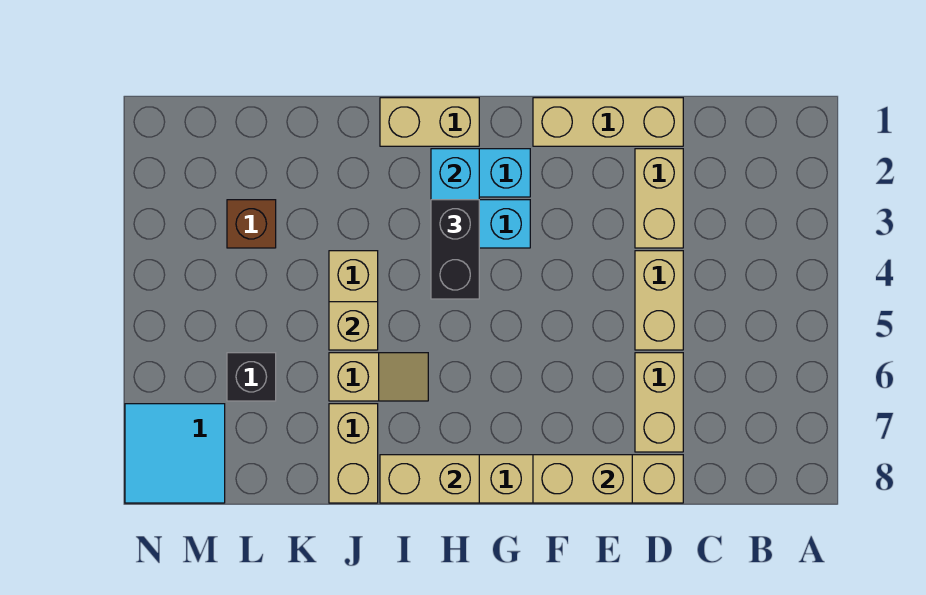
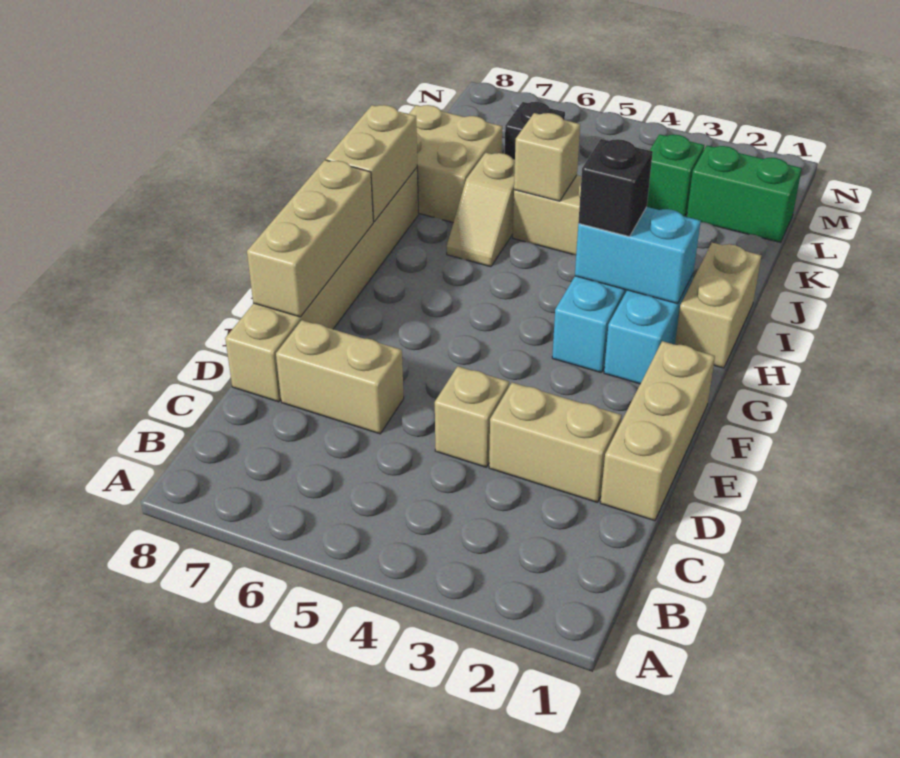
tan brick D4:D5 level 1 -> tan brick D4 level 1
tan brick E8:F8 level 2 -> tan brick E8:G8 level 2
black brick H3:H4 level 3 -> black brick H3 level 3
tan brick J7:J8 level 1 -> tan brick J7:K8 level 1
none -> green brick L1:L2 level 1
brown brick L3 level 1 -> green brick L3 level 1
cyan tile M7:N8 level 1 -> none

